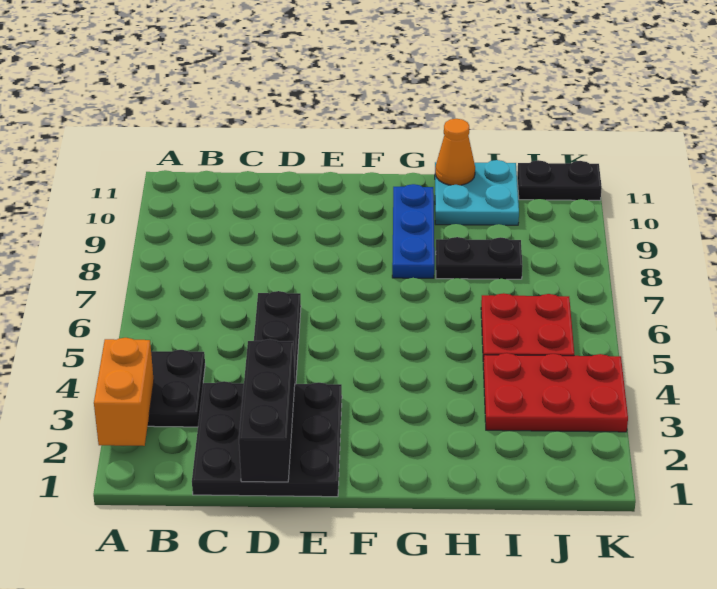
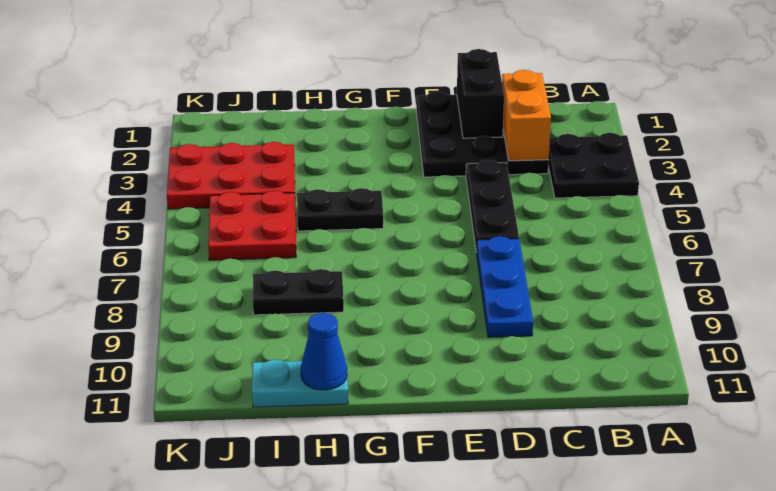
orange brick A2:A3 level 2 -> orange brick C2:C3 level 2
black brick D1:D3 level 2 -> black brick D1:D2 level 2
blue plate G8:G10 level 1 -> blue plate D7:D9 level 1
cyan plate H10:I11 level 1 -> cyan plate H11:I11 level 1
orange cone H11 level 2 -> blue cone H11 level 2
black plate J11:K11 level 1 -> black plate G5:H5 level 1

